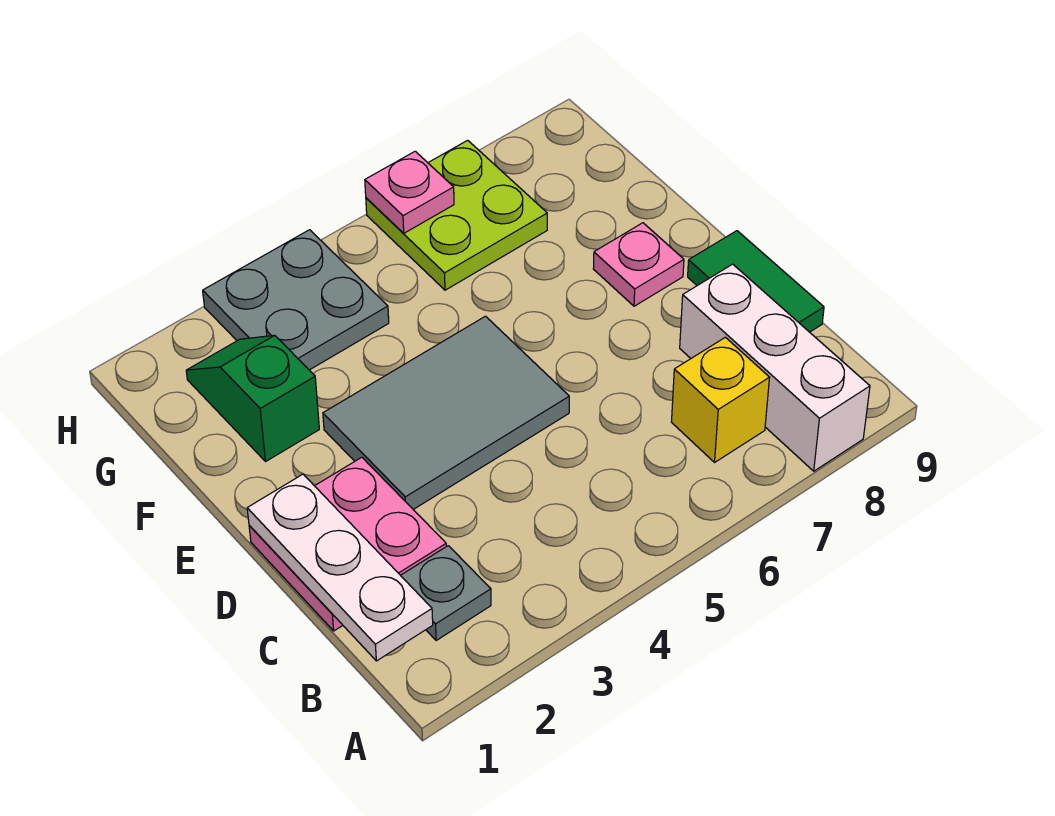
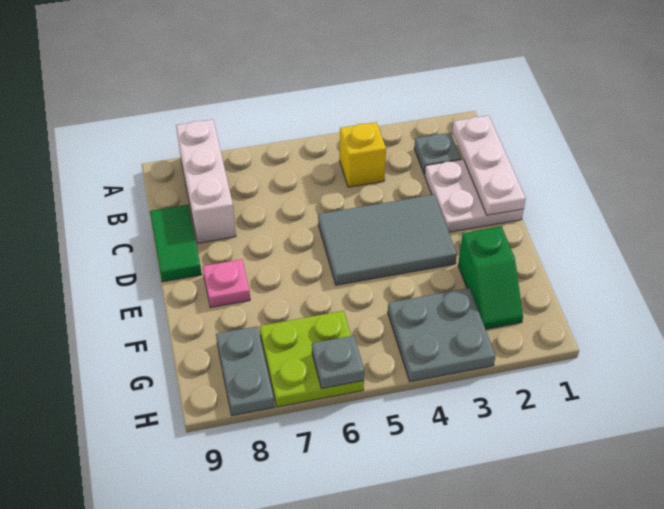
yellow brick B7 level 1 -> yellow brick B4 level 1
pink plate C1:D2 level 1 -> white plate C1:D2 level 1
none -> grey plate G8:H8 level 1
pink plate H6 level 2 -> grey plate H6 level 2

